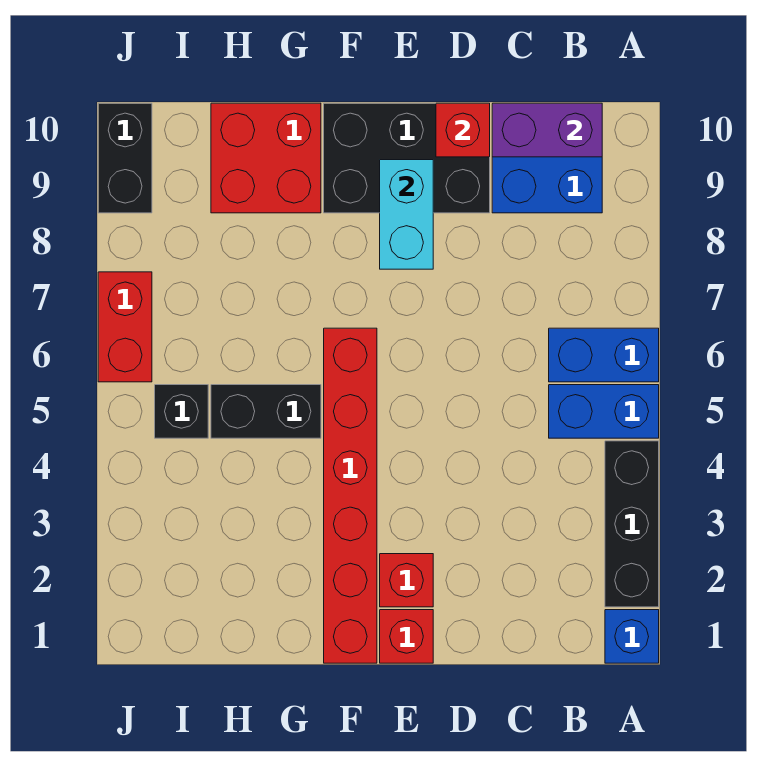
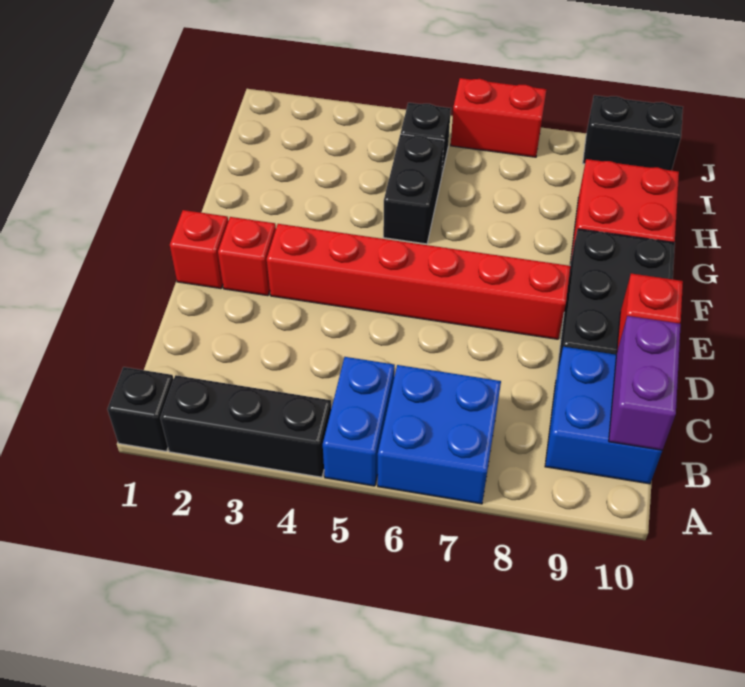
blue brick A1 level 1 -> black brick A1 level 1
blue brick A6:B6 level 1 -> blue brick A6:B7 level 1
cyan brick E8:E9 level 2 -> none
red brick F1:F6 level 1 -> red brick E3:E8 level 1

